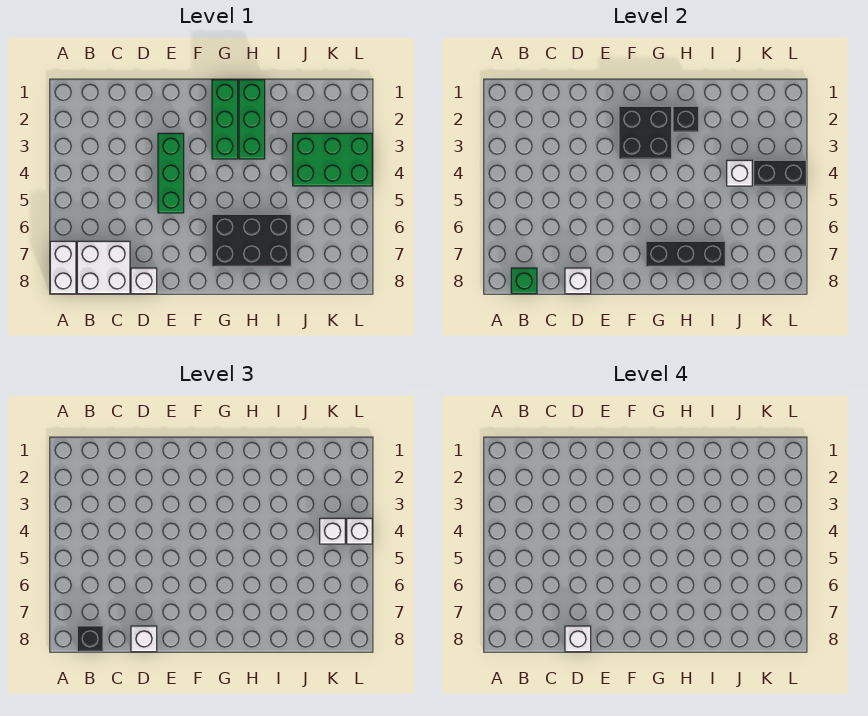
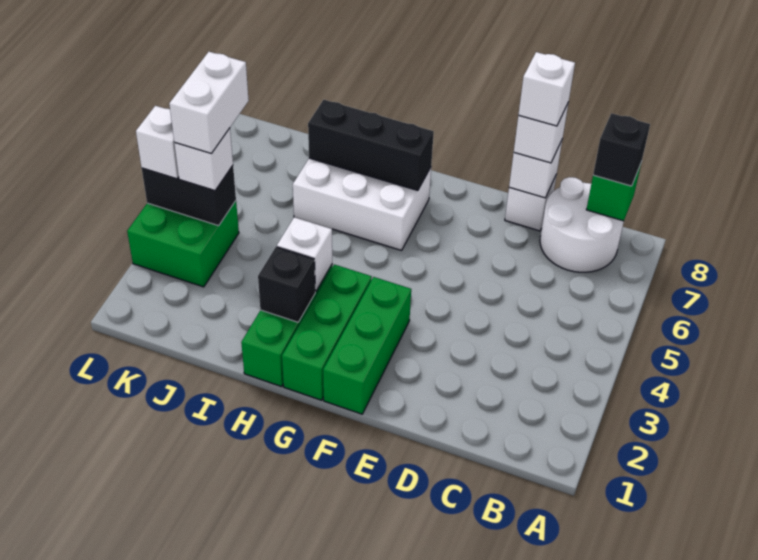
white brick A7:A8 level 1 -> white brick K4:K5 level 4
white brick B7:C8 level 1 -> white round brick B7:C8 level 1
green brick E3:E5 level 1 -> green brick F1:F3 level 1
black brick F2:G3 level 2 -> none
black brick G6:I7 level 1 -> white brick G6:I7 level 1
green brick J3:L4 level 1 -> green brick K3:L4 level 1
white brick J4 level 2 -> white brick H3 level 2

